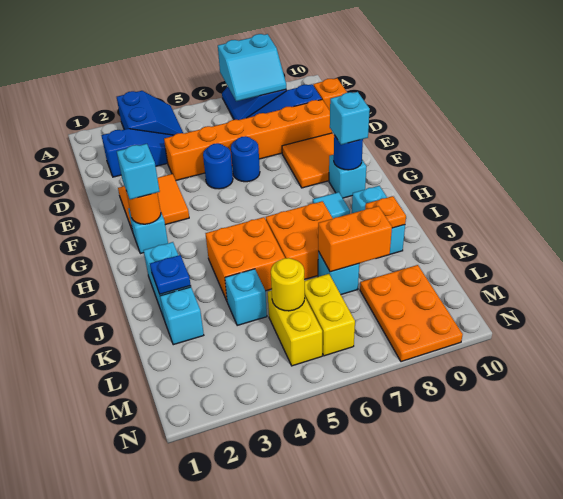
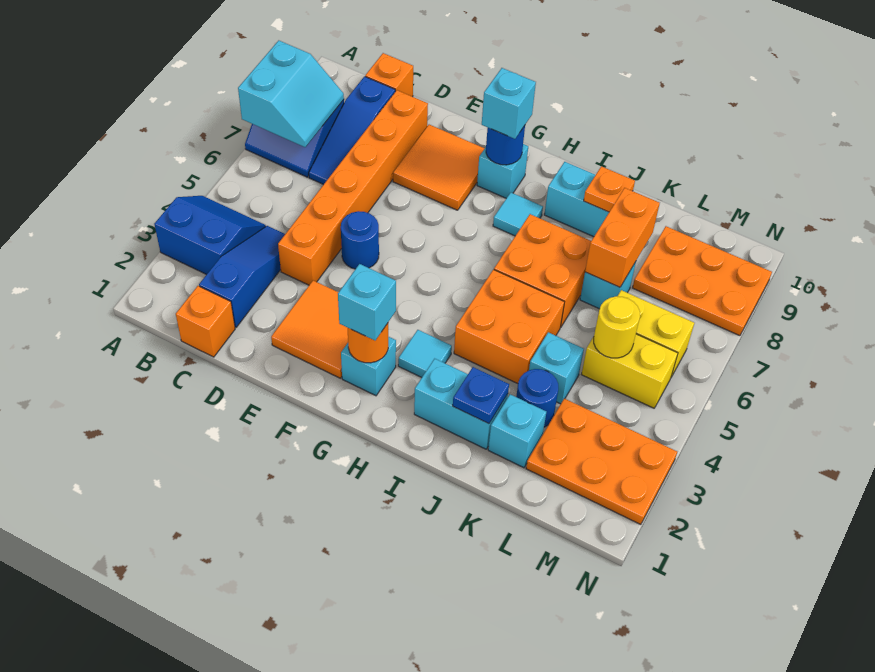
none -> orange brick C1 level 1
blue round brick E6 level 1 -> blue round brick K3 level 1
none -> cyan tile H3 level 1
none -> orange plate L2:N3 level 1

